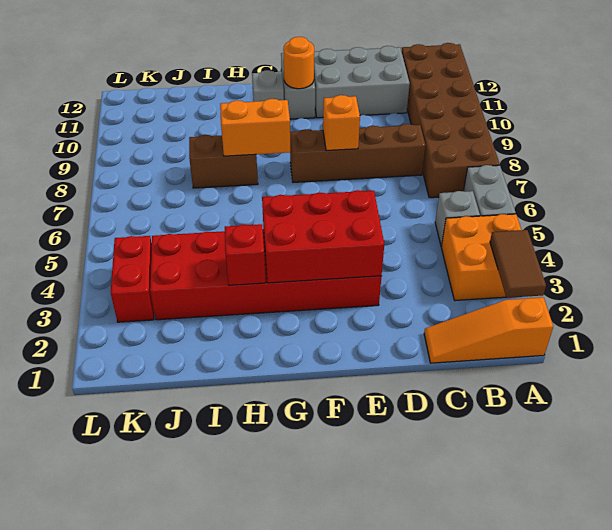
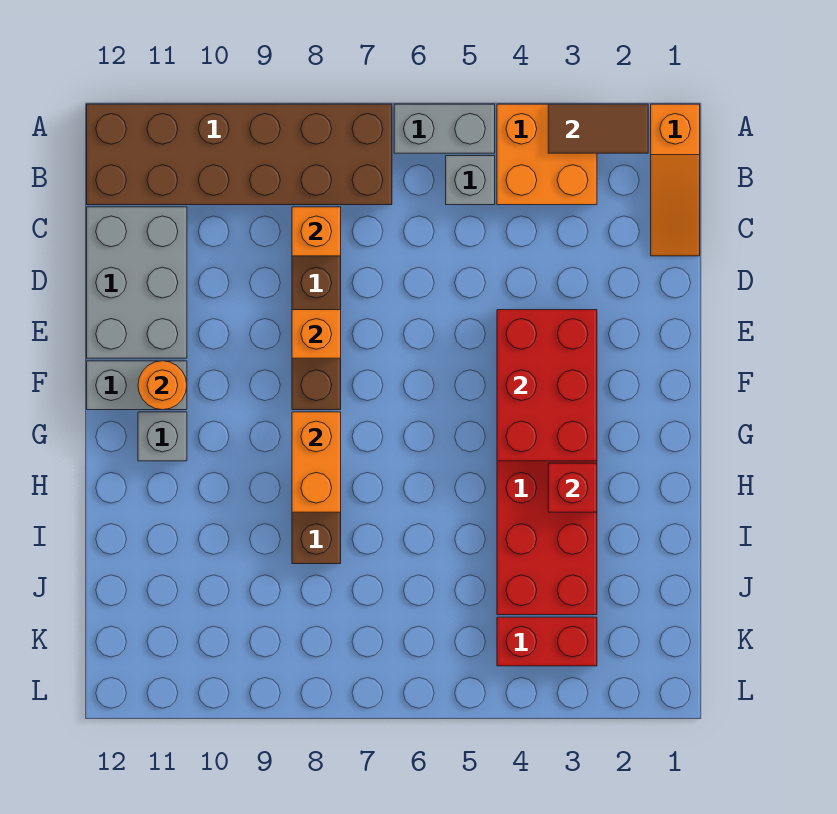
none -> orange brick C8 level 2

